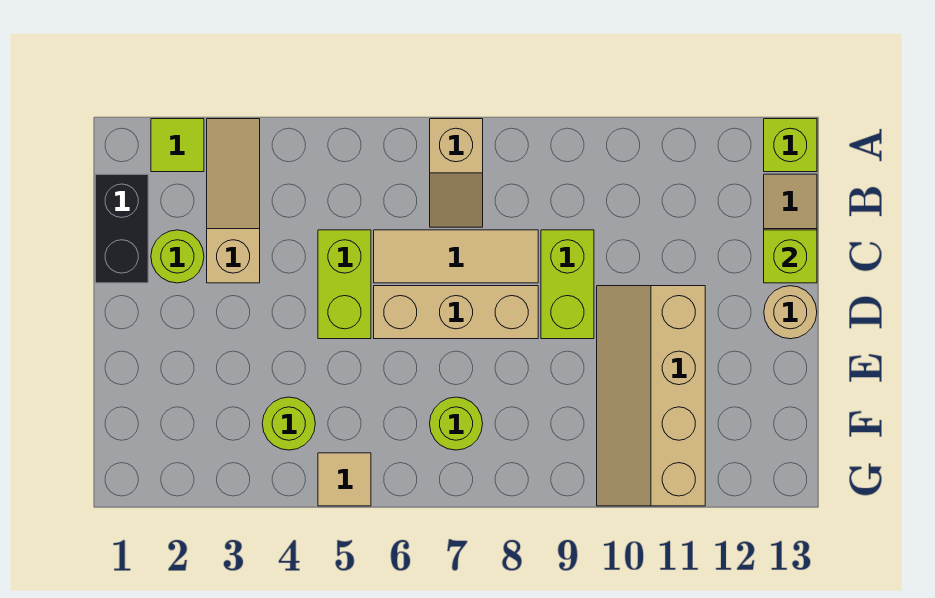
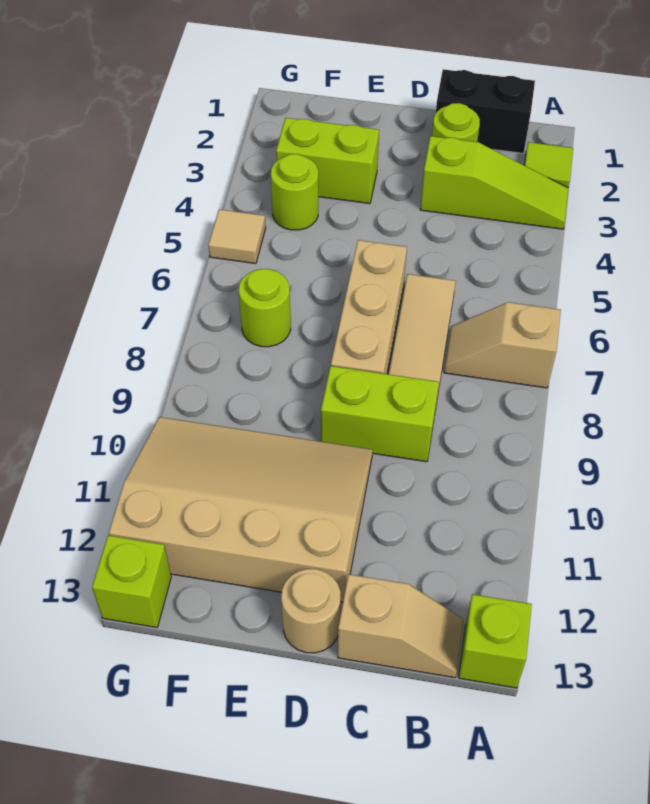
tan slope A3:C3 level 1 top C -> lime slope A3:C3 level 1 top C
lime brick C5:D5 level 1 -> lime brick E3:F3 level 1
lime brick C13 level 2 -> lime brick G13 level 1
tan slope D10:G11 level 1 top 11 -> tan slope D10:G12 level 1 top 12

